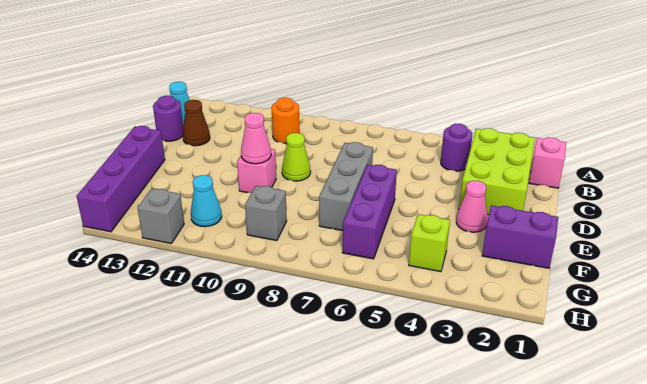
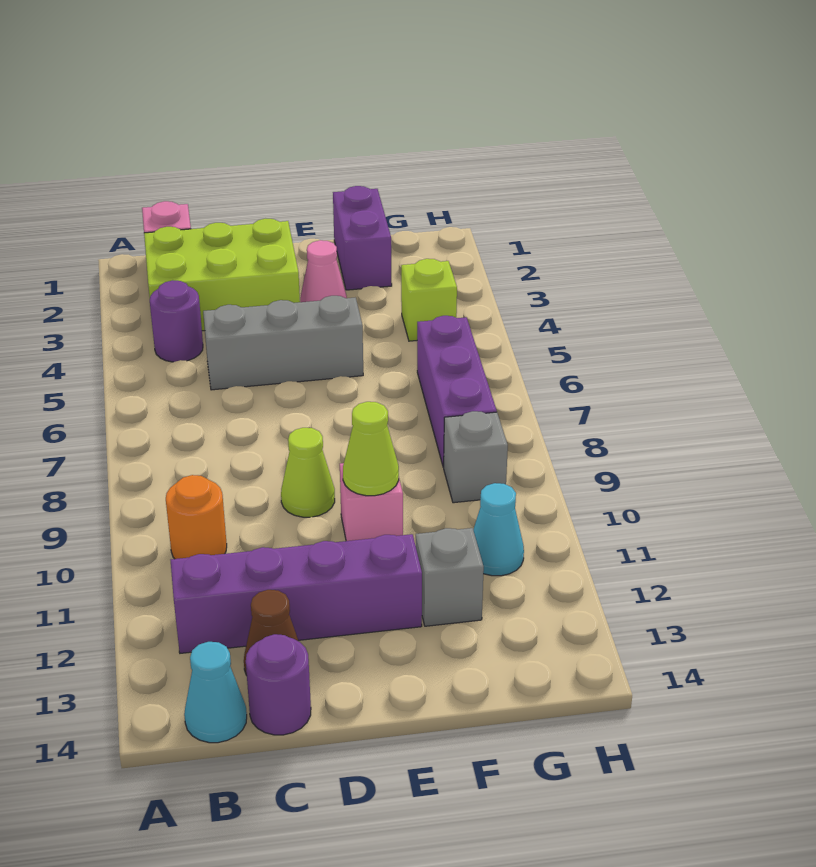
grey brick D7:F7 level 1 -> grey brick C5:E5 level 1
purple brick E6:G6 level 1 -> purple brick G6:G8 level 1
pink cone E10 level 2 -> lime cone E10 level 2
purple brick E14:H14 level 1 -> purple brick B12:E12 level 1
grey brick H12 level 1 -> grey brick F12 level 1

